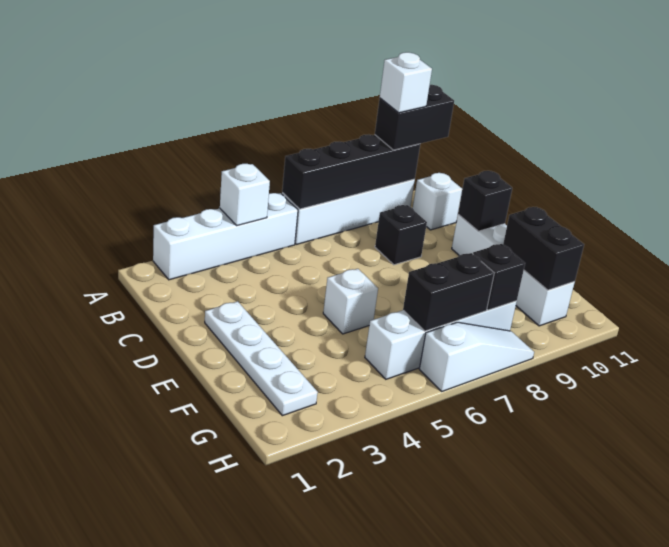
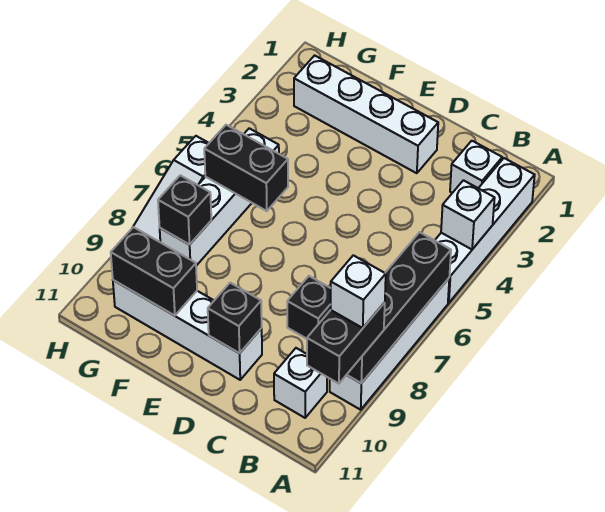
white plate D2:G2 level 1 -> white brick D2:G2 level 1
white brick E5 level 1 -> white brick B2 level 1
black brick G6:G7 level 2 -> black brick F6:G6 level 2

